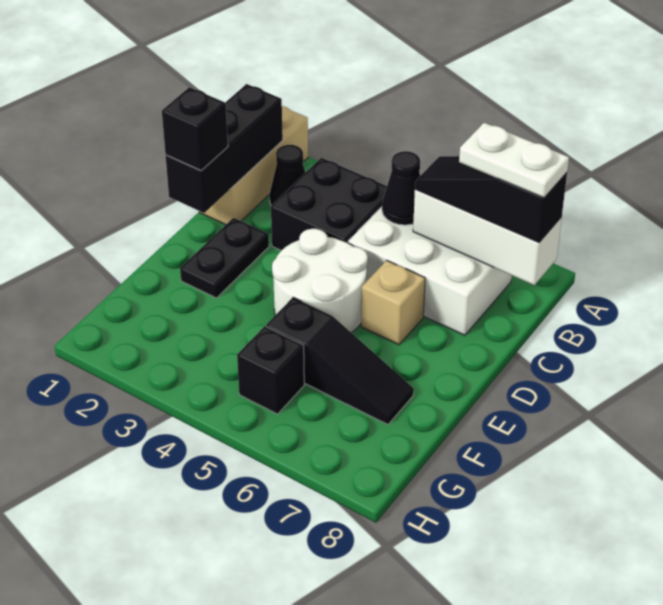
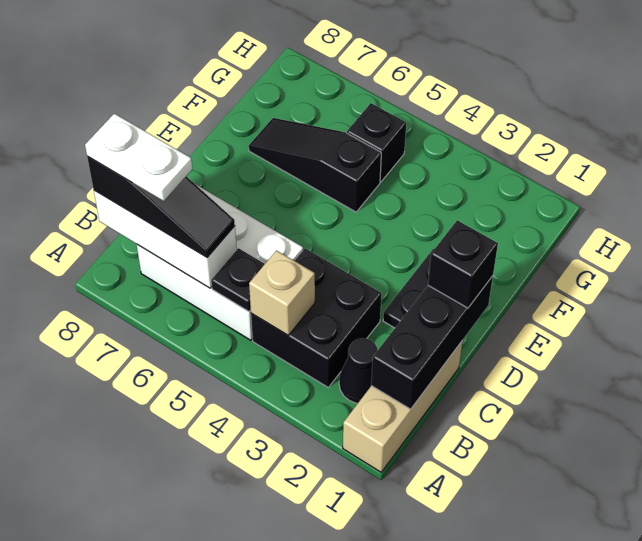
black cone B5 level 2 -> black plate B5 level 2
white round brick D4:E5 level 1 -> none
tan brick D6 level 1 -> tan brick B4 level 2

